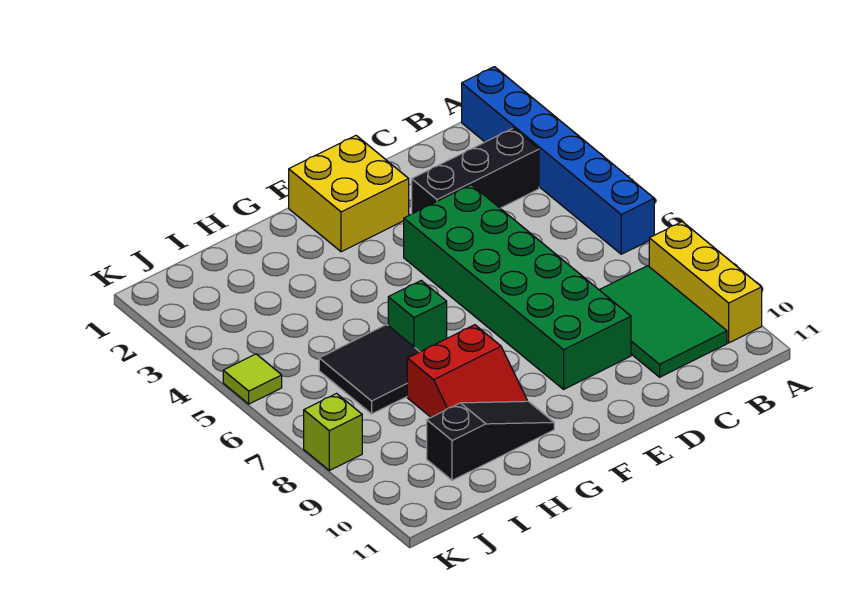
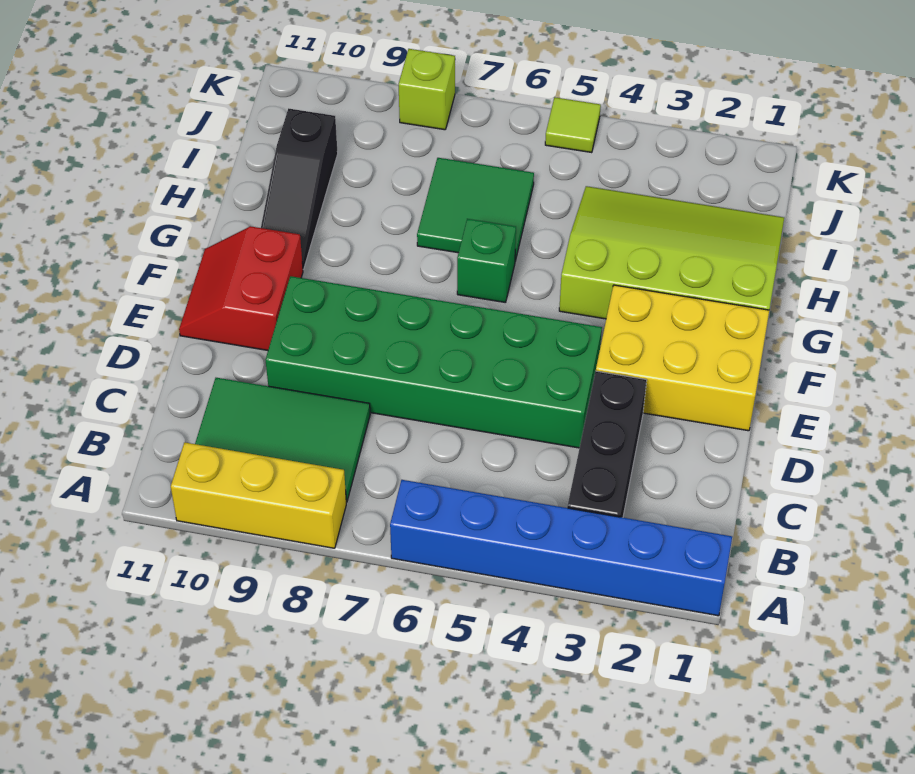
yellow brick E1:F2 level 1 -> yellow brick E1:F3 level 1
none -> lime slope G1:I4 level 1 top G
red slope G8:H9 level 1 top 8 -> red slope E10:F11 level 1 top 10
black tile H6:I7 level 1 -> green tile H6:I7 level 1

